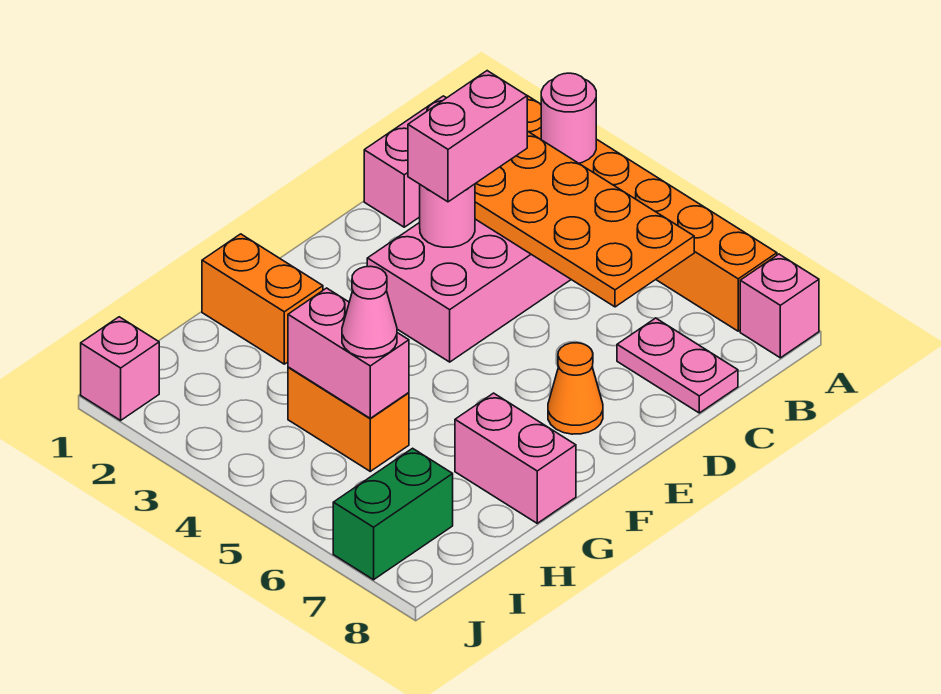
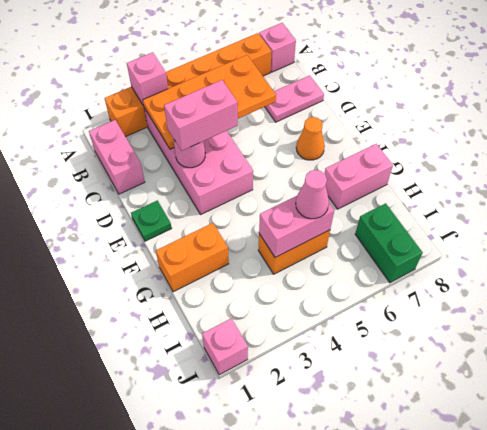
pink round brick A3 level 2 -> pink brick A3 level 2
pink brick C3:D3 level 3 -> pink brick D3:D4 level 3
none -> green plate E1 level 1

